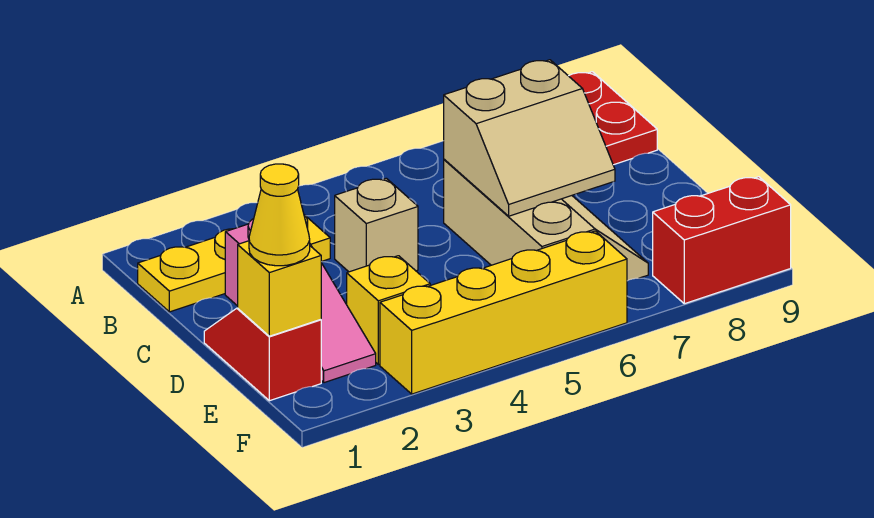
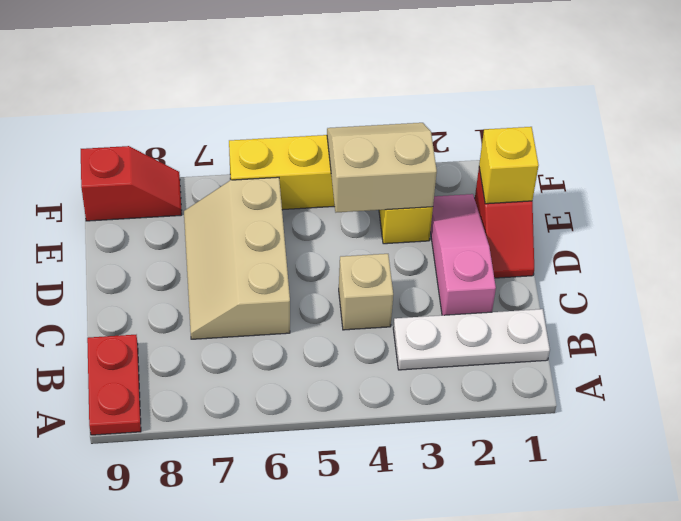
yellow plate B1:B3 level 1 -> white plate B1:B3 level 1
tan slope C6:D7 level 2 top C -> tan slope E3:F4 level 2 top E
yellow cone E1 level 3 -> none
red brick F8:F9 level 1 -> red slope F8:F9 level 1 top 9

